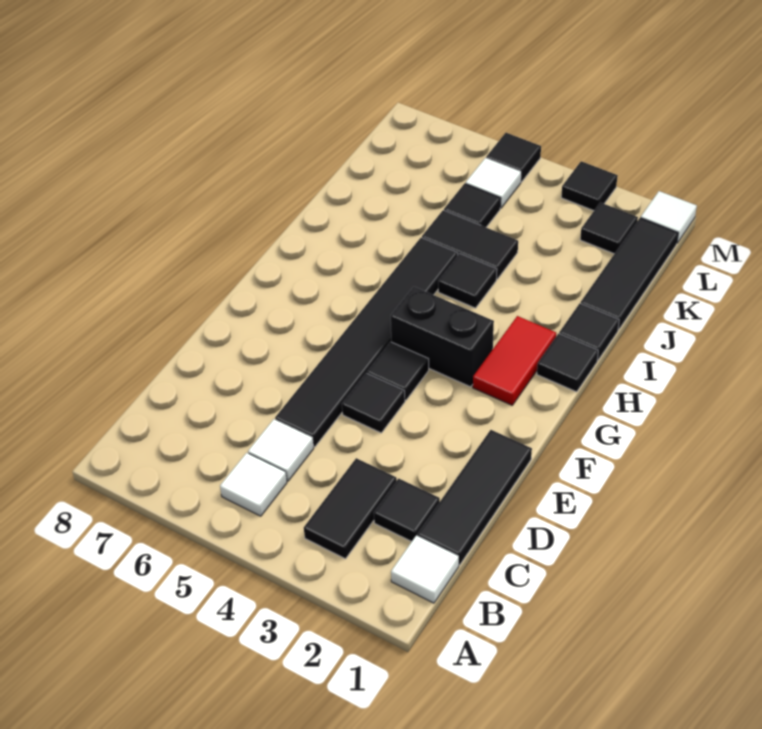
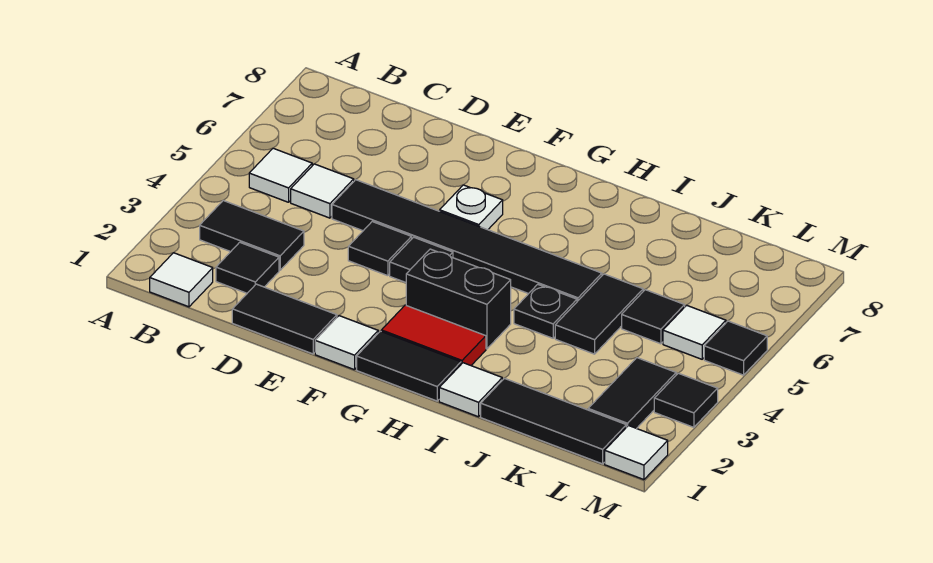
black tile C1:E1 level 1 -> black tile D1:E1 level 1
none -> white tile F1 level 1
none -> white plate F6 level 1
black brick G3:G4 level 1 -> black brick G3:H3 level 1
black tile H1 level 1 -> black tile G1:H1 level 1
black tile I1 level 1 -> white tile I1 level 1
black tile I4 level 1 -> black plate I4 level 1
black tile L2 level 1 -> black tile L2:L3 level 1

